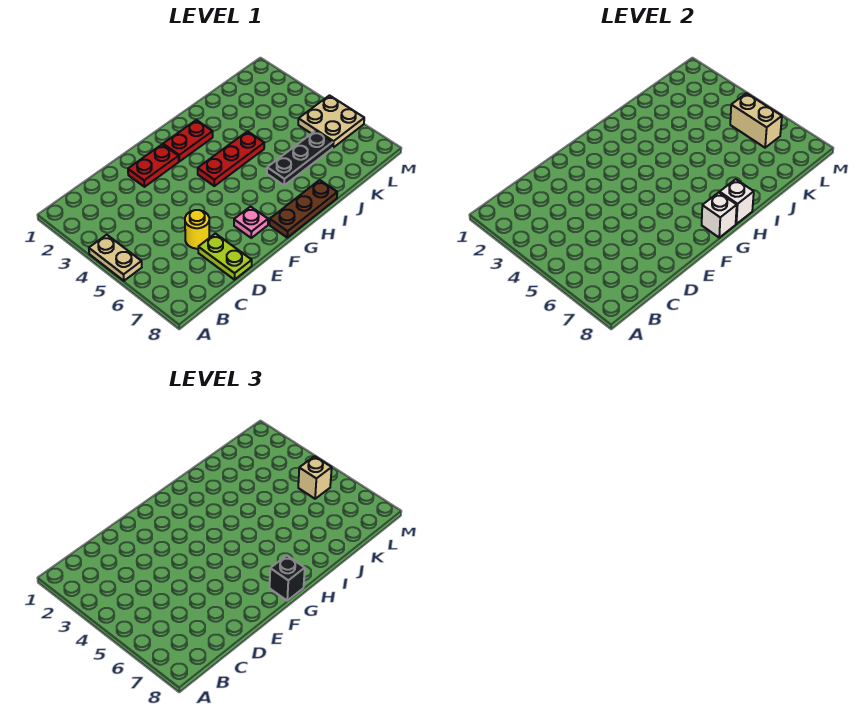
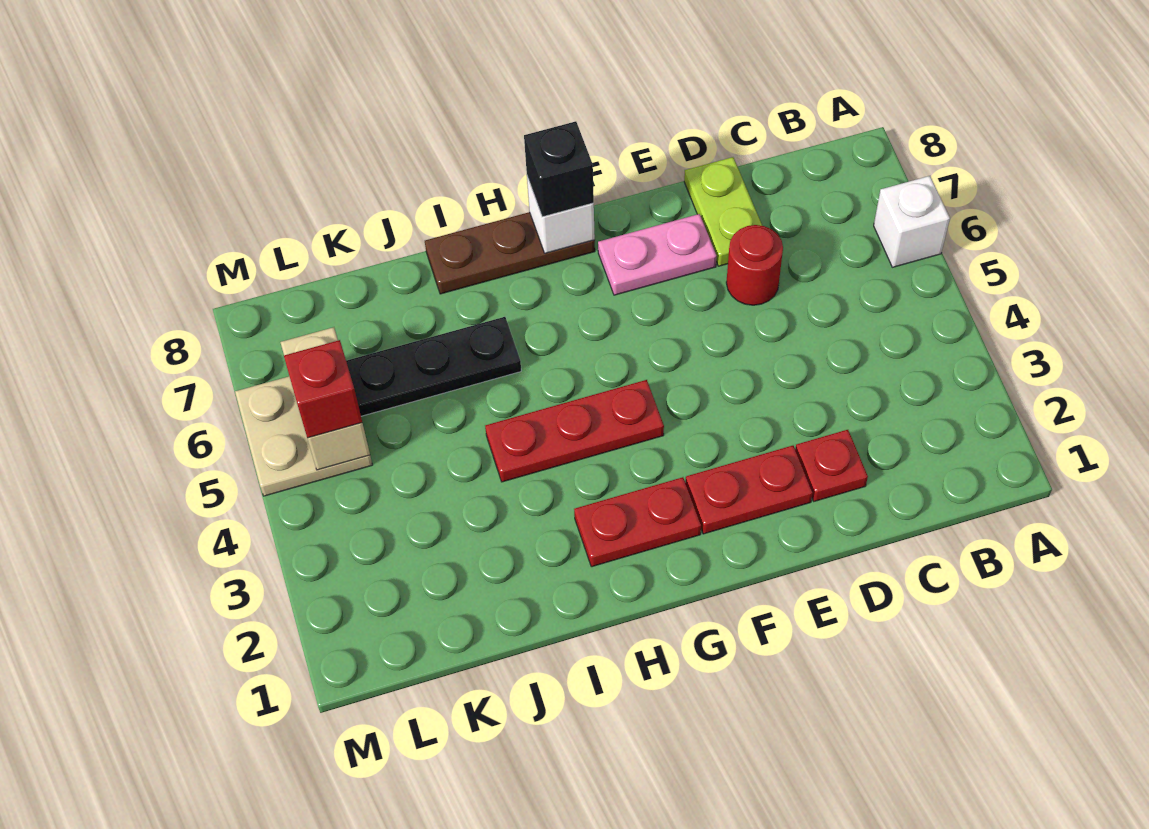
tan plate A4:A5 level 1 -> none
none -> red plate D2 level 1
yellow round brick D6 level 1 -> red round brick D6 level 1
pink plate F7 level 1 -> pink plate E7:F7 level 1
white brick H8 level 2 -> white brick A6 level 1
tan brick L5 level 3 -> red brick L5 level 3

